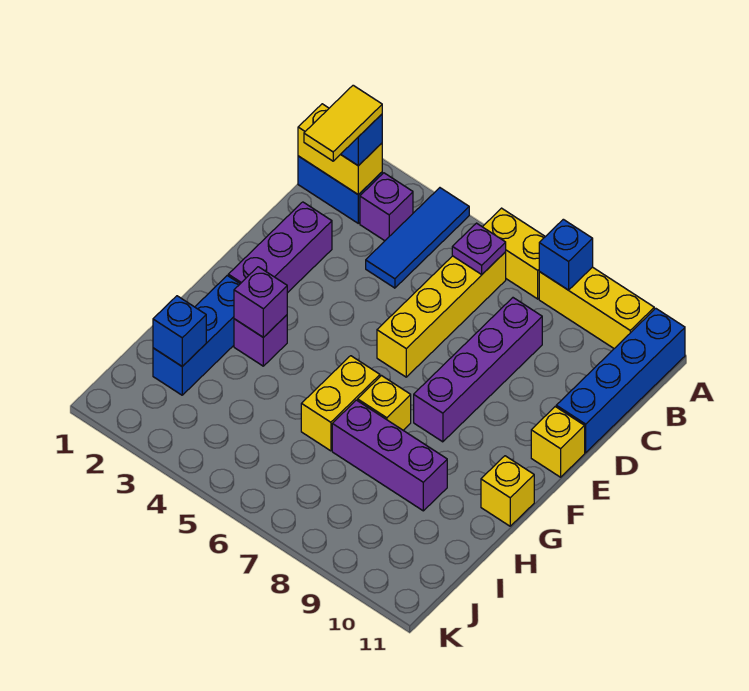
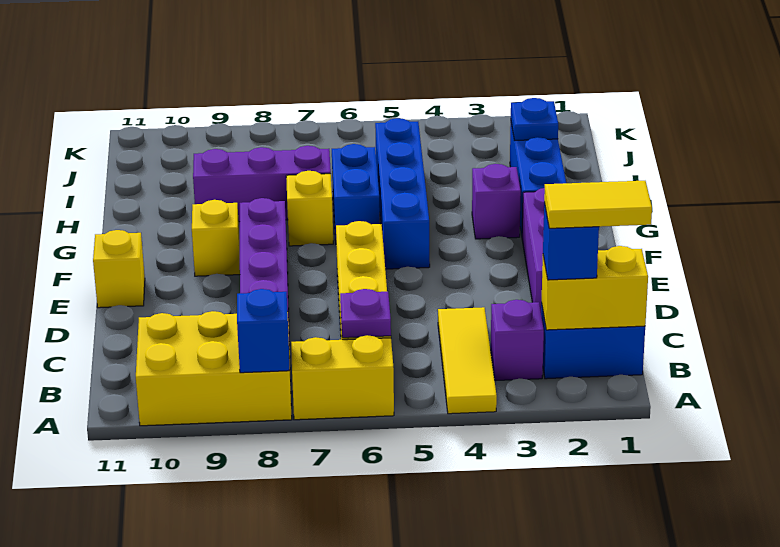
blue tile A4:C4 level 1 -> yellow tile A4:C4 level 1
yellow brick A8:A10 level 1 -> yellow brick A8:B10 level 1
blue brick A11:D11 level 1 -> blue brick F5:I5 level 1
yellow tile B2:C2 level 4 -> yellow tile B1:B2 level 4
purple brick G3 level 2 -> none
yellow brick G6:H6 level 1 -> blue brick G6:H6 level 1
yellow brick G11 level 1 -> yellow brick F9 level 1
blue brick I2 level 2 -> blue plate I2 level 2

